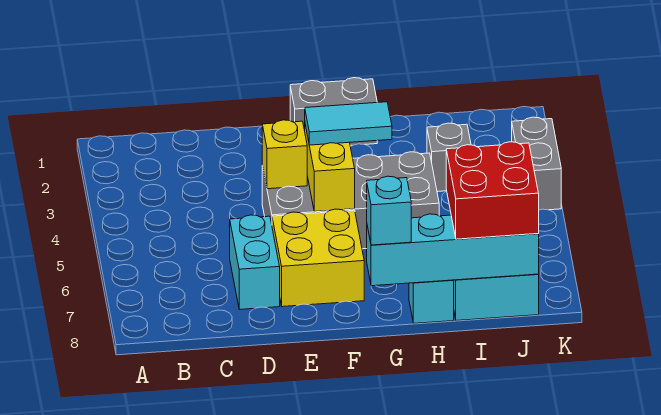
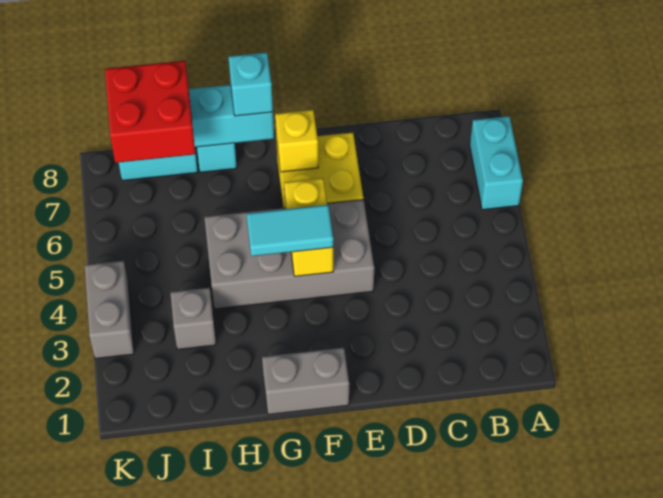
cyan brick D6:D7 level 1 -> cyan brick A6:A7 level 1
yellow brick E4 level 2 -> yellow brick F7 level 2

